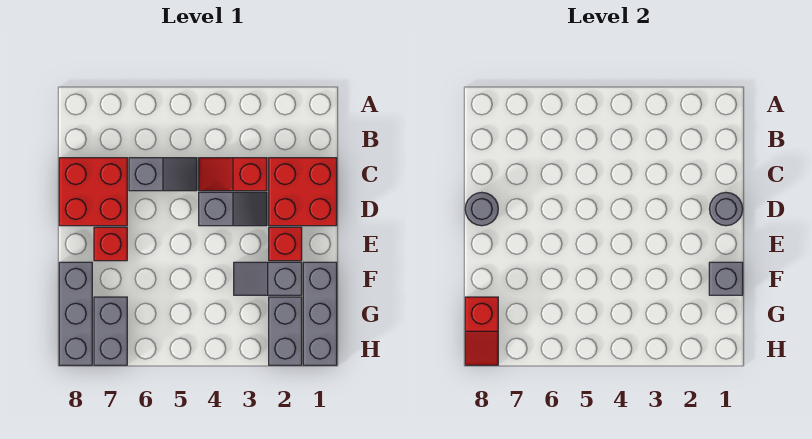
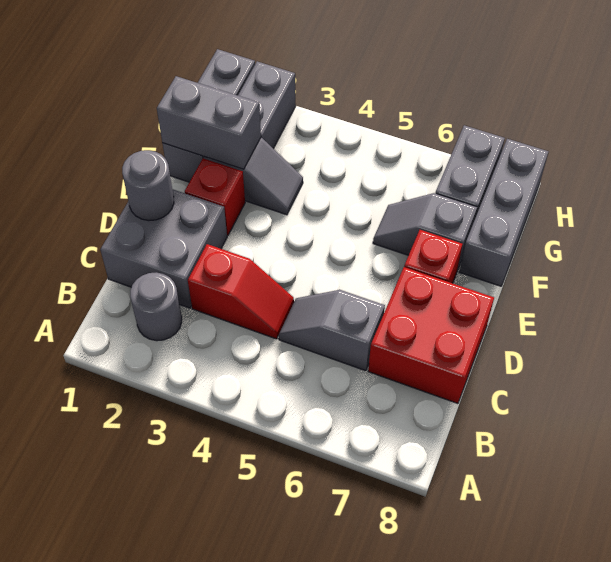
red brick C1:D2 level 1 -> grey brick C1:D2 level 1
grey slope D3:D4 level 1 top 4 -> grey slope F6:F7 level 1 top 7
grey round brick D8 level 2 -> grey round brick B2 level 1
grey brick F1 level 2 -> grey brick F1:F2 level 2
red slope G8:H8 level 2 top G -> none

